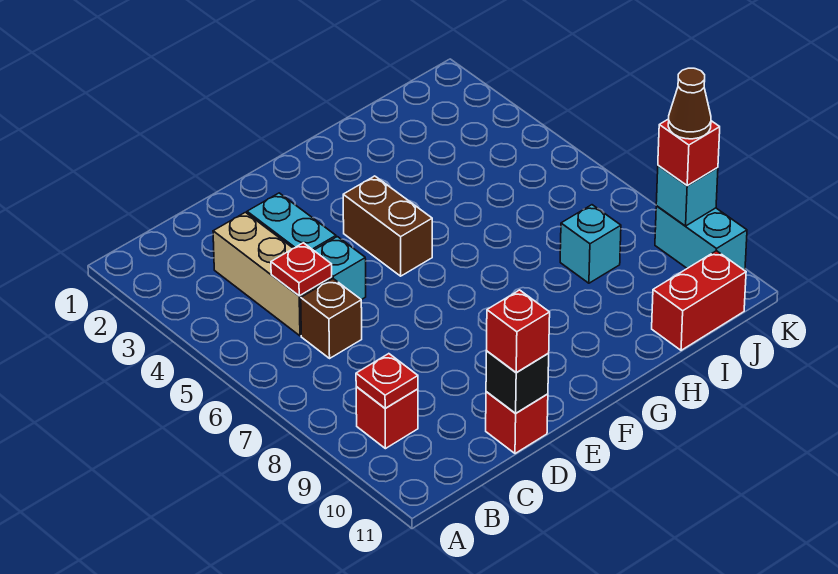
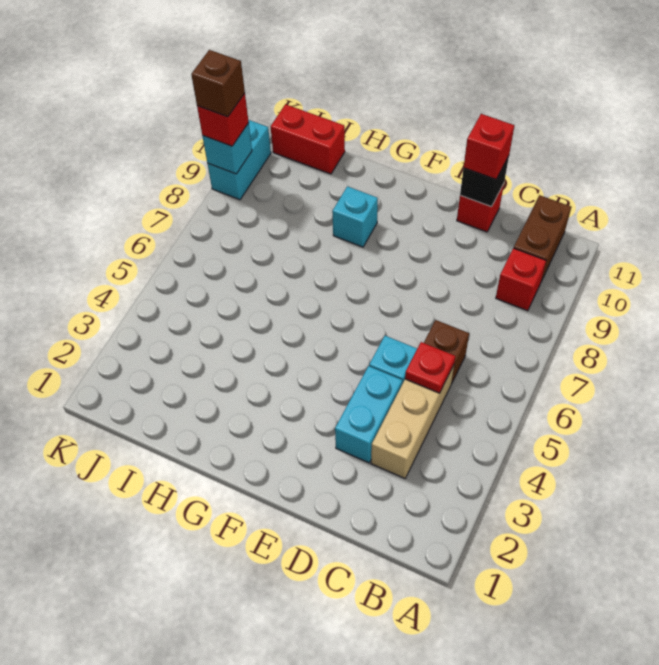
red plate B9 level 2 -> none
brown brick F4:F5 level 1 -> brown brick B10:B11 level 1
cyan brick I8 level 1 -> cyan brick G9 level 1
brown cone K9 level 4 -> brown brick K9 level 4

